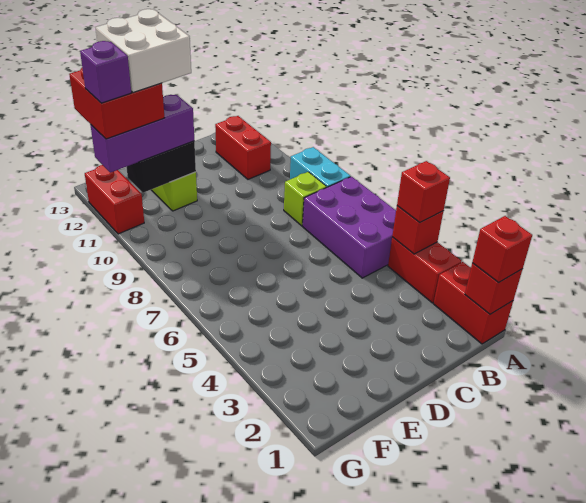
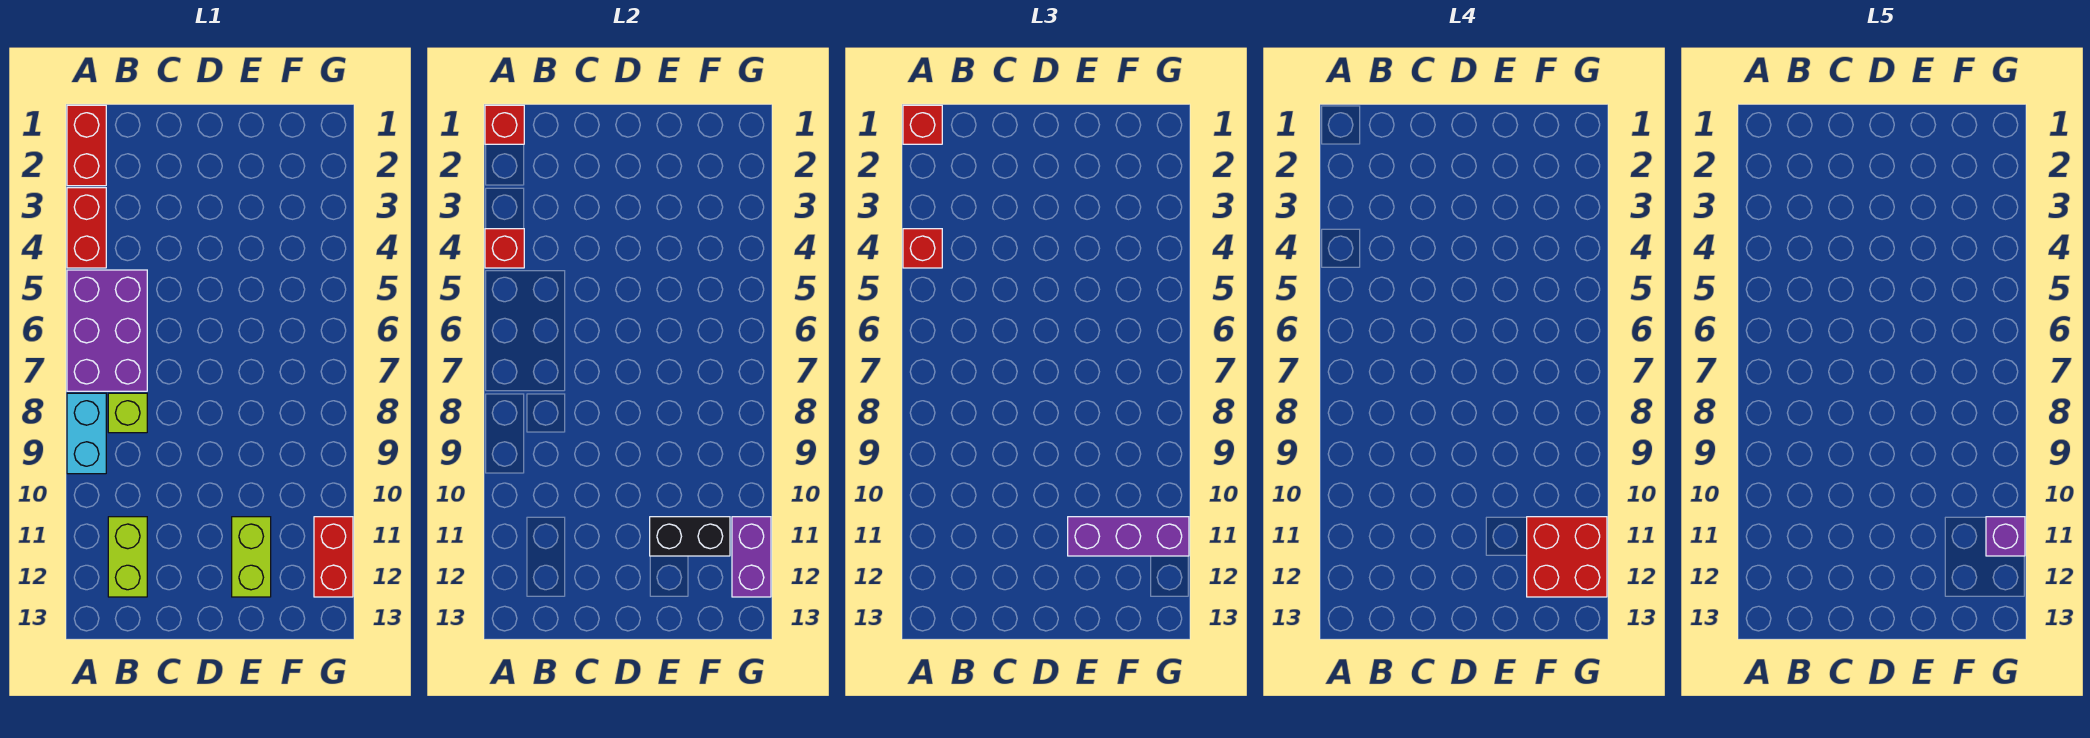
red brick B11:B12 level 1 -> lime brick B11:B12 level 1
white brick E11:F12 level 5 -> none
none -> purple brick G11:G12 level 2

